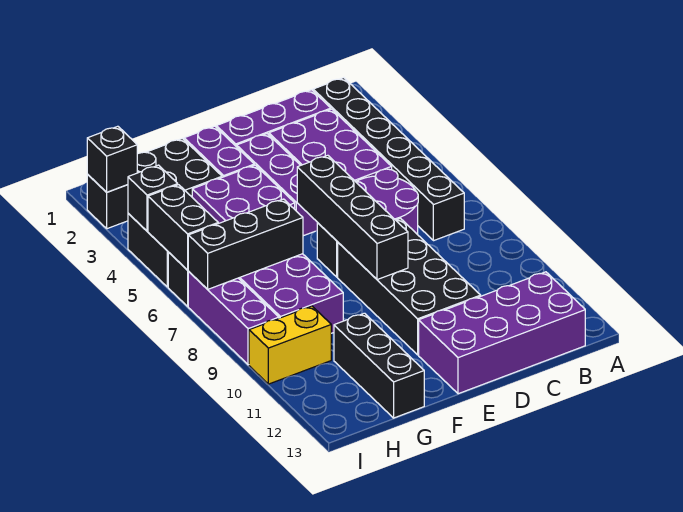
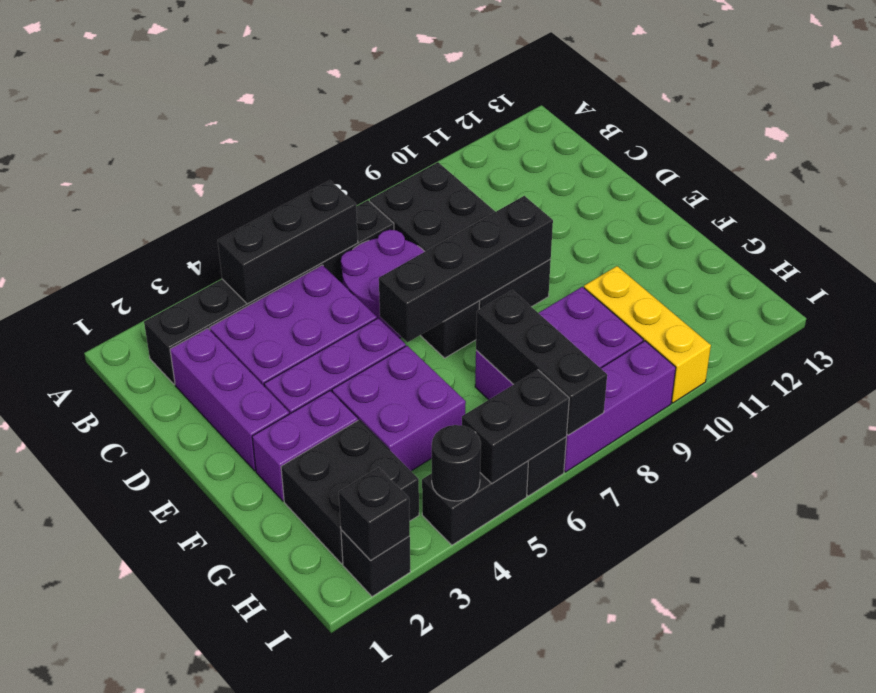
purple brick B12:E13 level 1 -> none
black brick D8:E11 level 1 -> black brick B8:E9 level 1
black brick G11:G13 level 1 -> black brick B4:B6 level 2
yellow brick H10:I10 level 1 -> yellow brick G10:I10 level 1
black brick I4 level 2 -> black round brick I4 level 2

